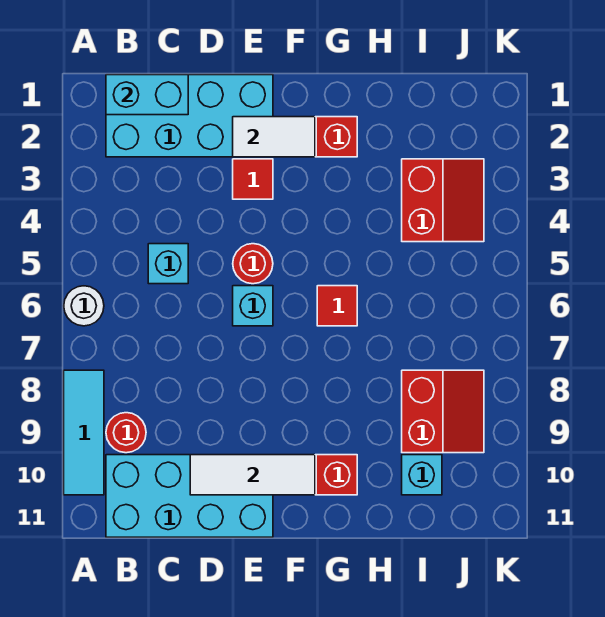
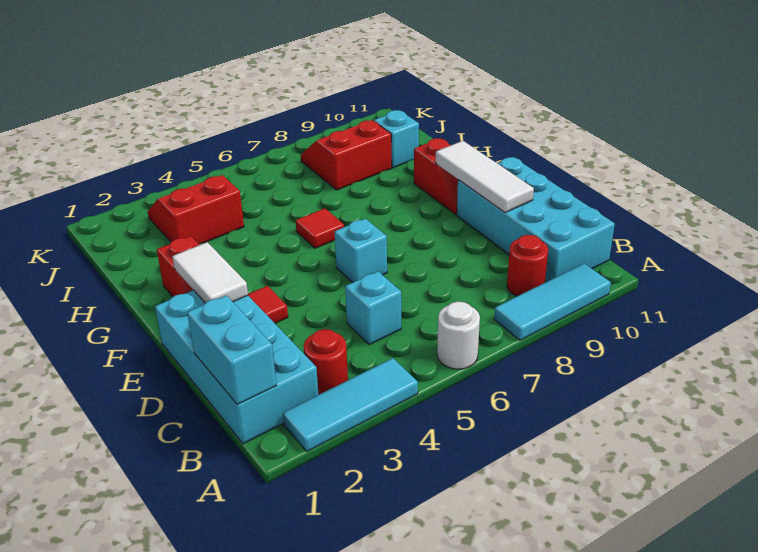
none -> cyan tile A2:A4 level 1
red round brick E5 level 1 -> red round brick B3 level 1

